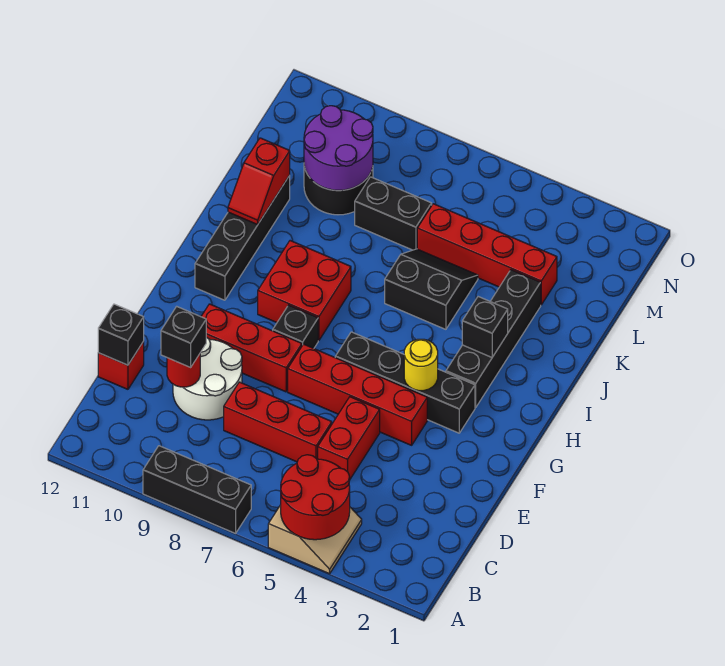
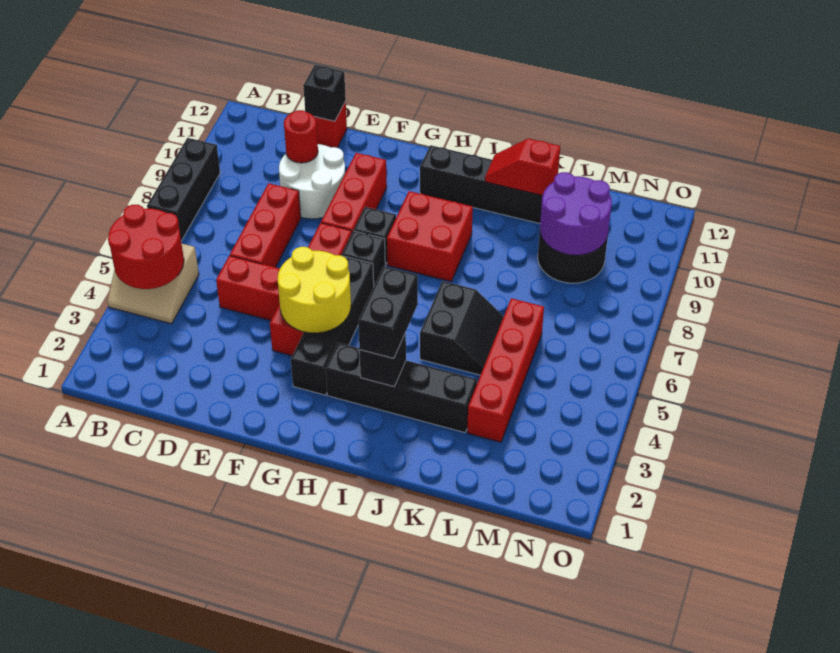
black brick D10 level 3 -> black brick G7 level 1
yellow round brick G4 level 2 -> yellow round brick F4:G5 level 2
black brick L7:L8 level 1 -> black brick I3:I4 level 3

